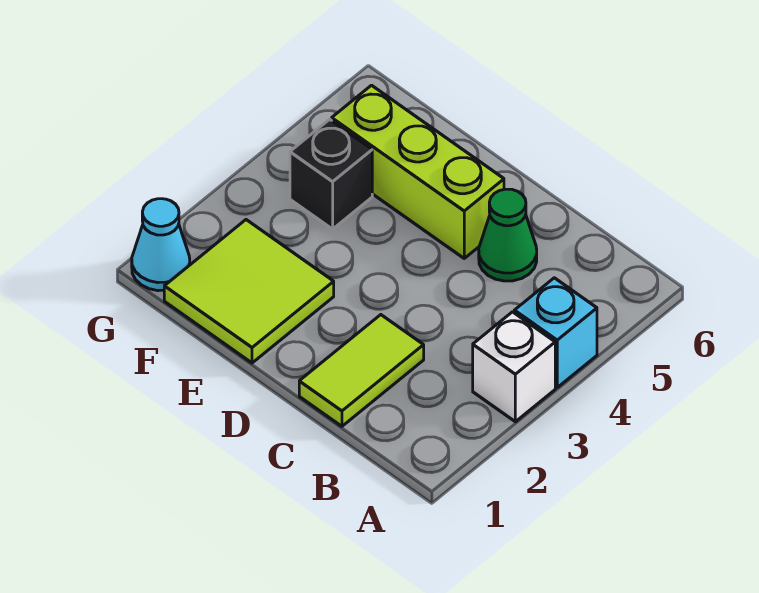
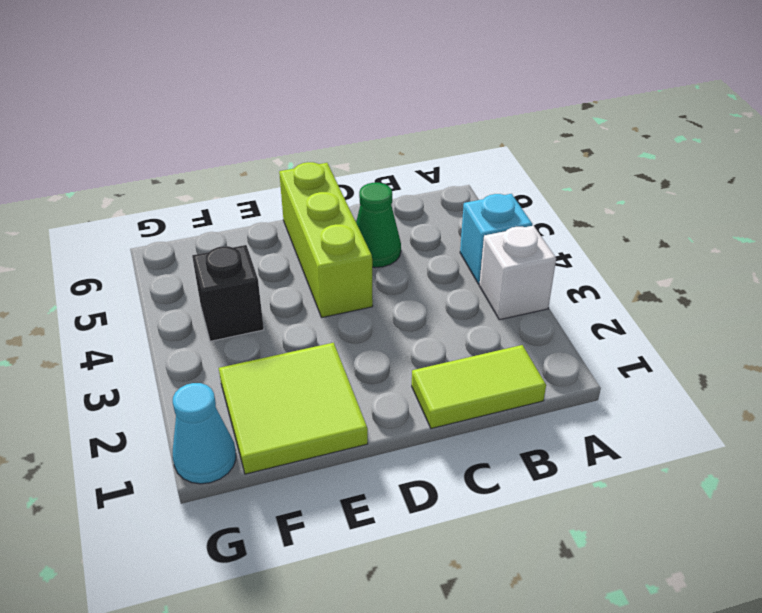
lime tile C1:C2 level 1 -> lime tile B1:C1 level 1
lime brick D5:F5 level 1 -> lime brick D4:D6 level 1

